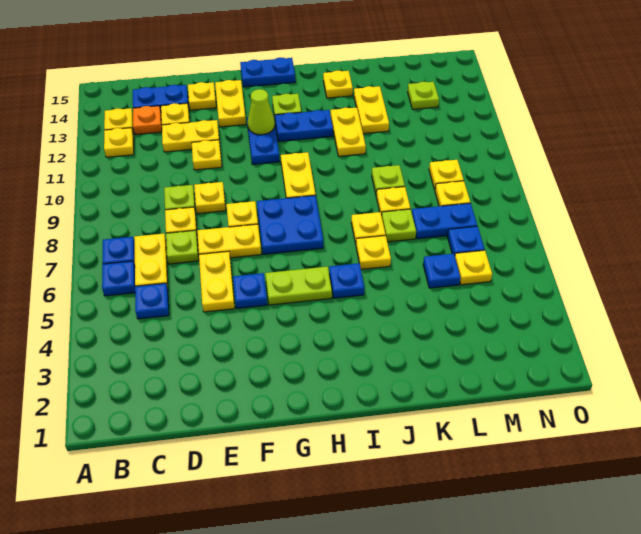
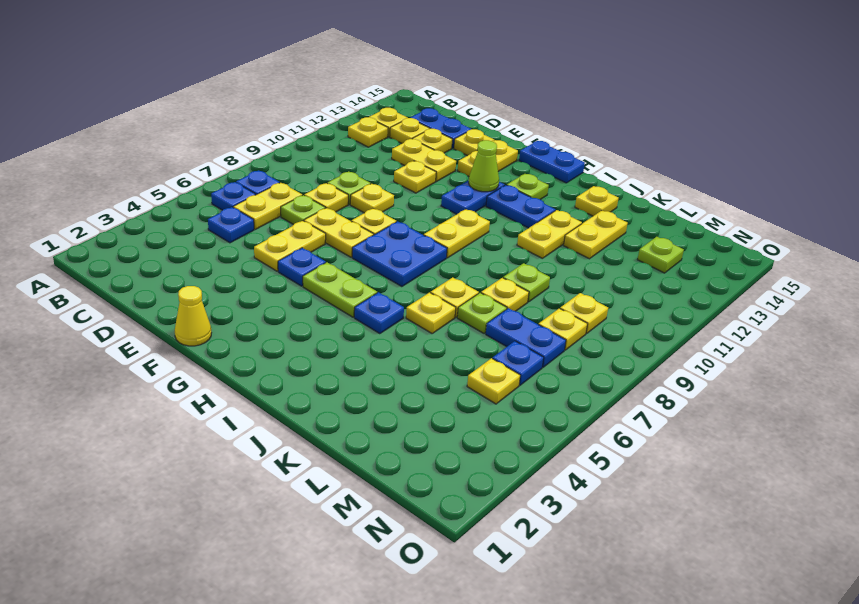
orange plate C13 level 1 -> yellow plate C13 level 1
none -> yellow cone F1 level 1
blue plate L5 level 1 -> none

